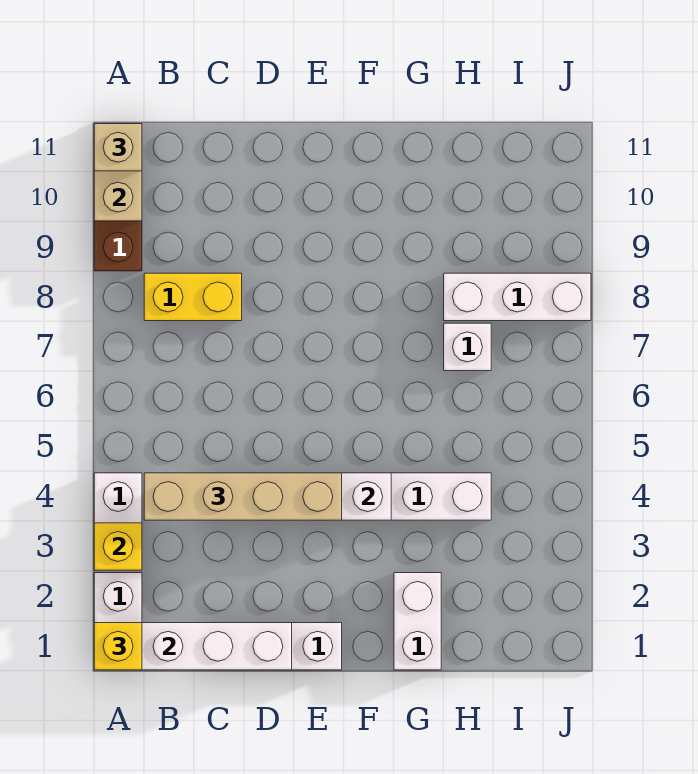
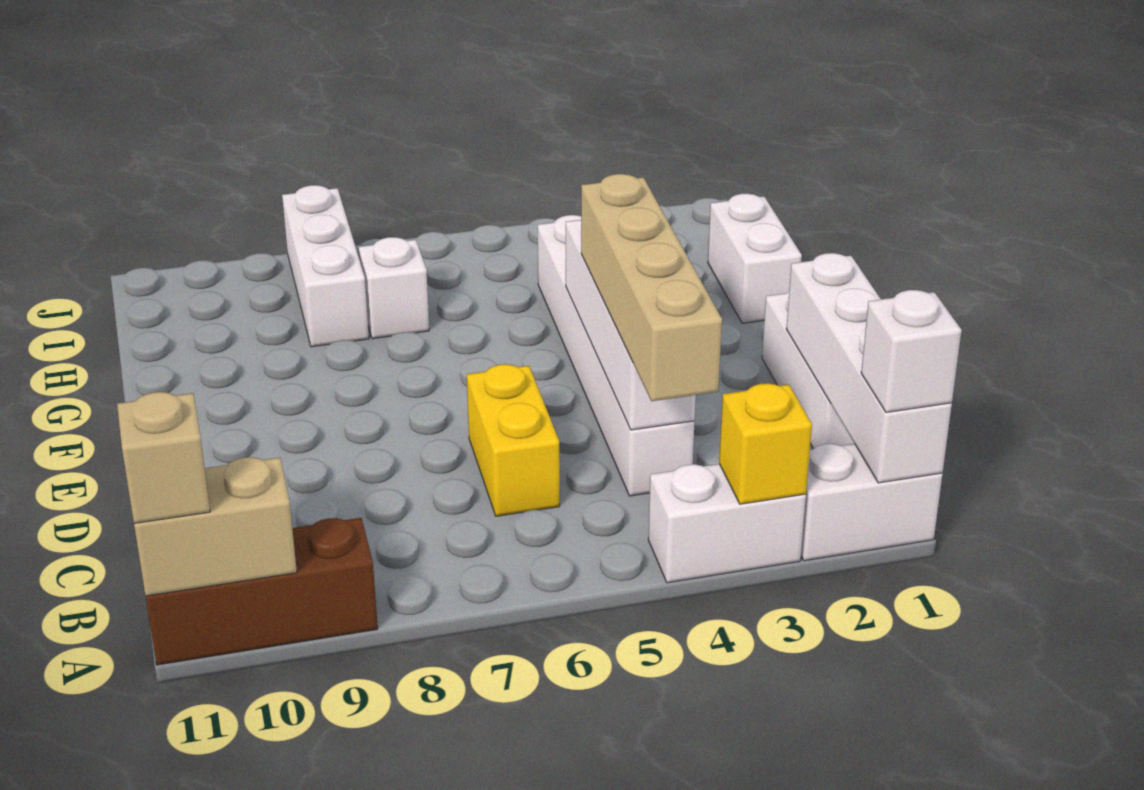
yellow brick A1 level 3 -> white brick A1 level 3
yellow brick B8:C8 level 1 -> yellow brick C6:D6 level 1
white brick G1:G2 level 1 -> white brick G1:H1 level 1

